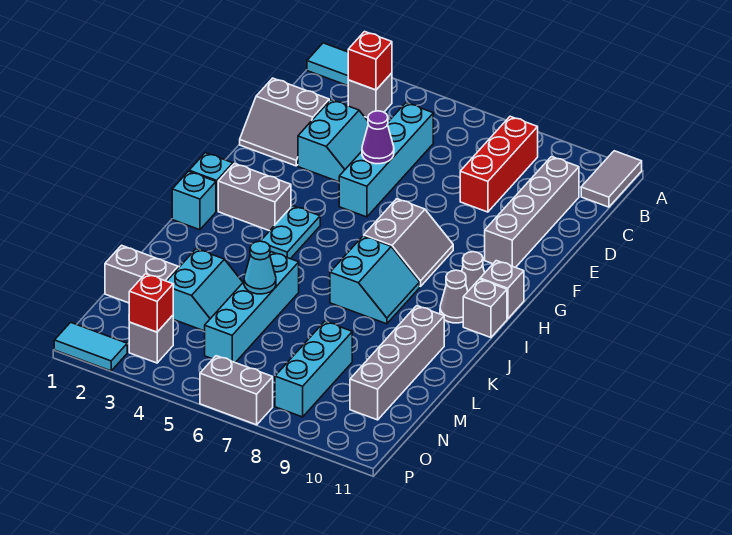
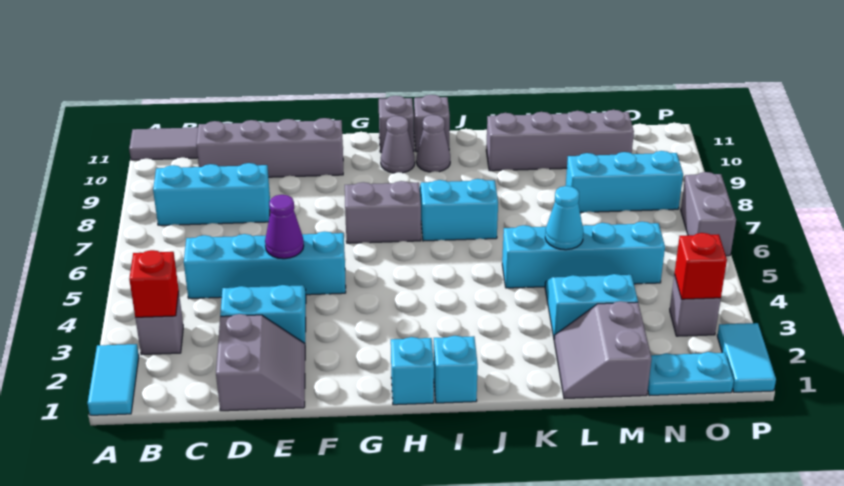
red brick B8:D8 level 1 -> cyan brick B8:D8 level 1
grey brick H2:H3 level 1 -> none
cyan plate H4:I4 level 1 -> cyan plate N1:O1 level 1

